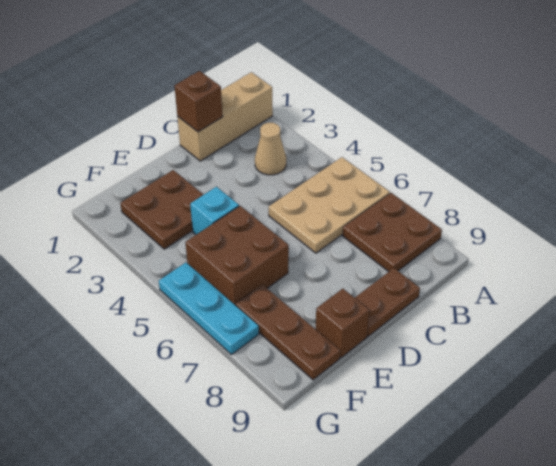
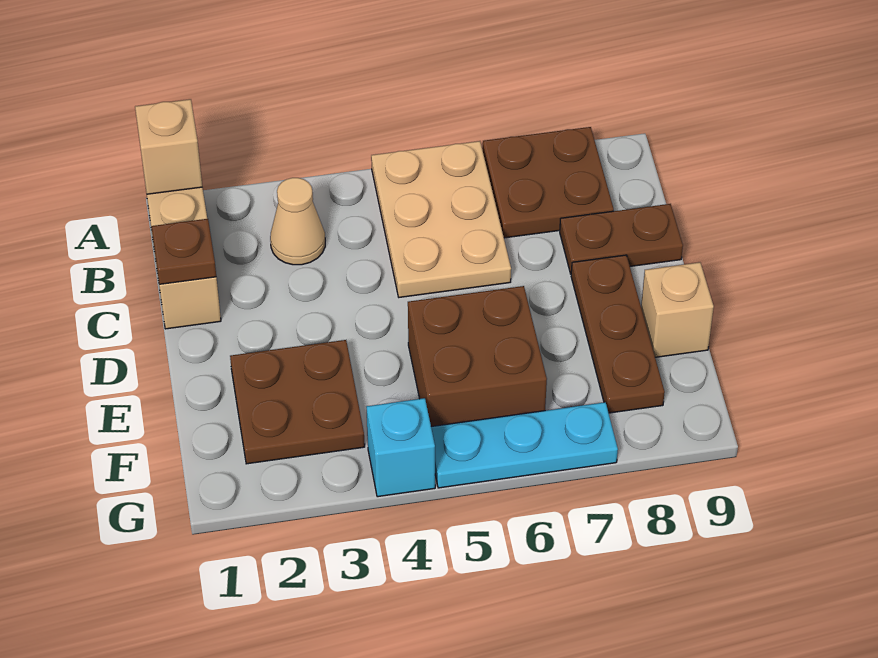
none -> tan brick A1 level 2
brown brick C1 level 2 -> brown plate C1 level 2
brown plate C9:D9 level 1 -> brown plate C8:C9 level 1
cyan brick E4 level 1 -> cyan brick G4 level 1
brown brick E9 level 1 -> tan brick E9 level 1
brown plate F7:F9 level 1 -> brown plate D8:F8 level 1

